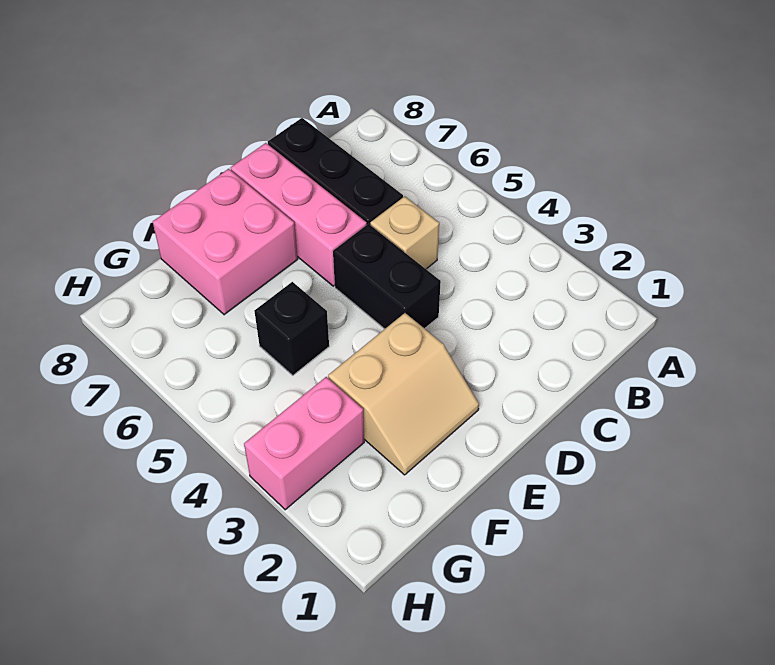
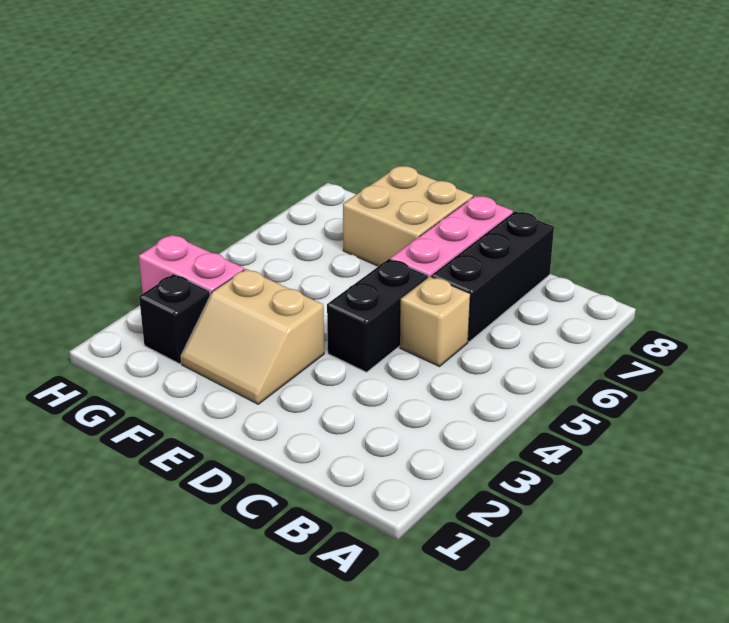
pink brick E7:F8 level 1 -> tan brick E7:F8 level 1
black brick F5 level 1 -> black brick G2 level 1

